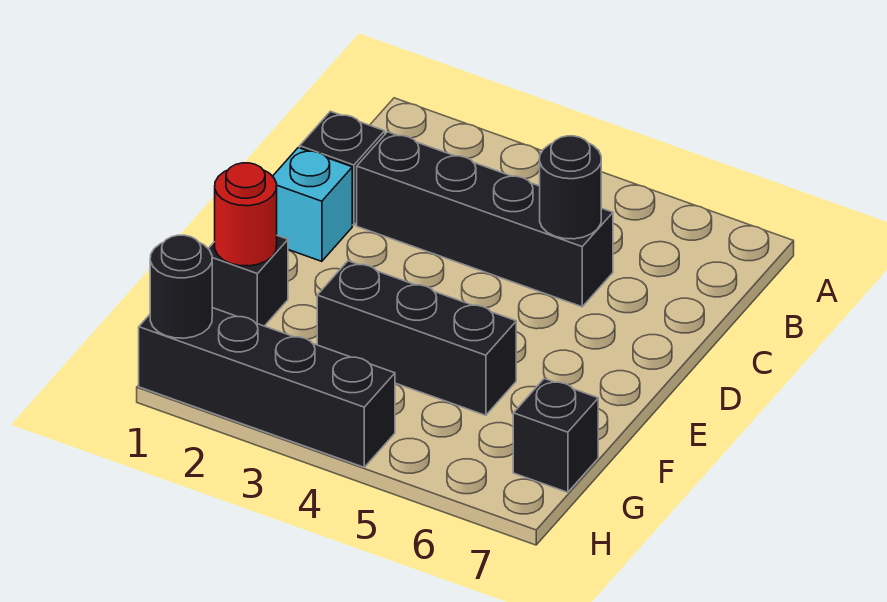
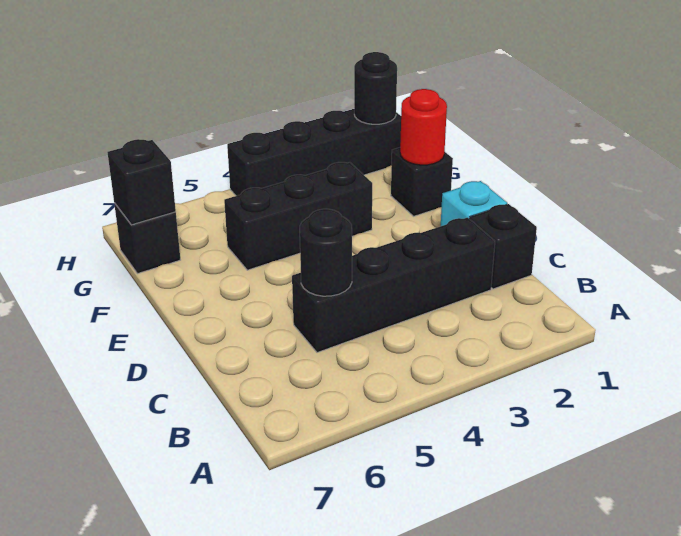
none -> black brick G7 level 2

